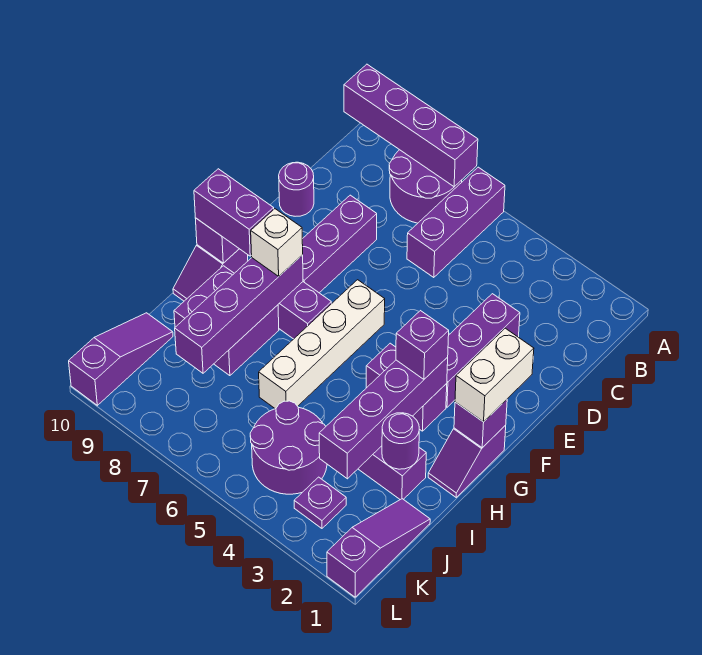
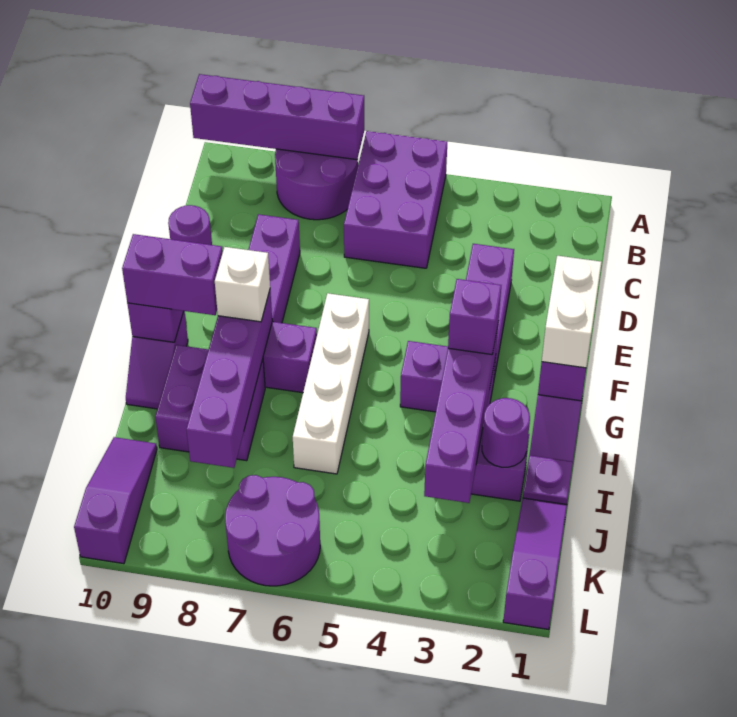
purple brick A6:C6 level 1 -> purple brick A5:C6 level 1
purple round brick J4:K5 level 1 -> purple round brick K6:L7 level 1
purple plate K3 level 1 -> purple plate I1 level 1

